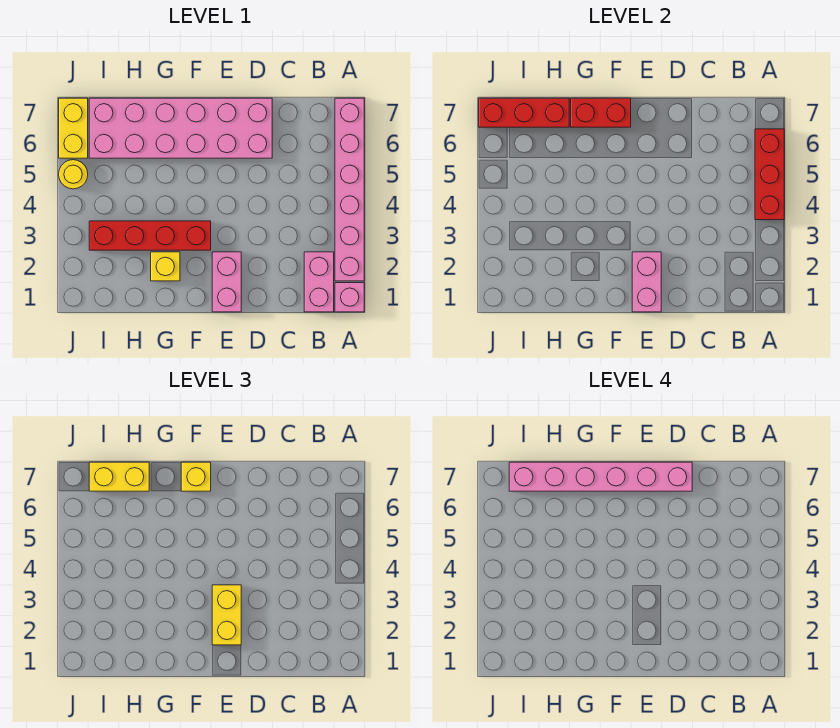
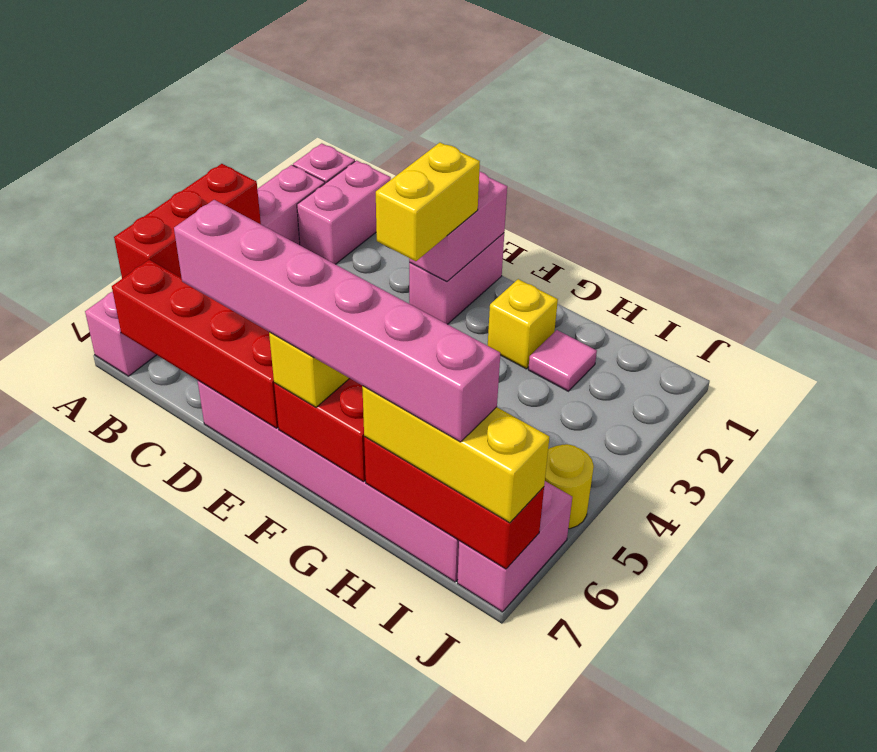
red brick F3:I3 level 1 -> red brick B7:E7 level 2
none -> pink tile H2 level 1
yellow brick H7:I7 level 3 -> yellow brick H7:J7 level 3
yellow brick J6:J7 level 1 -> pink brick J6:J7 level 1

